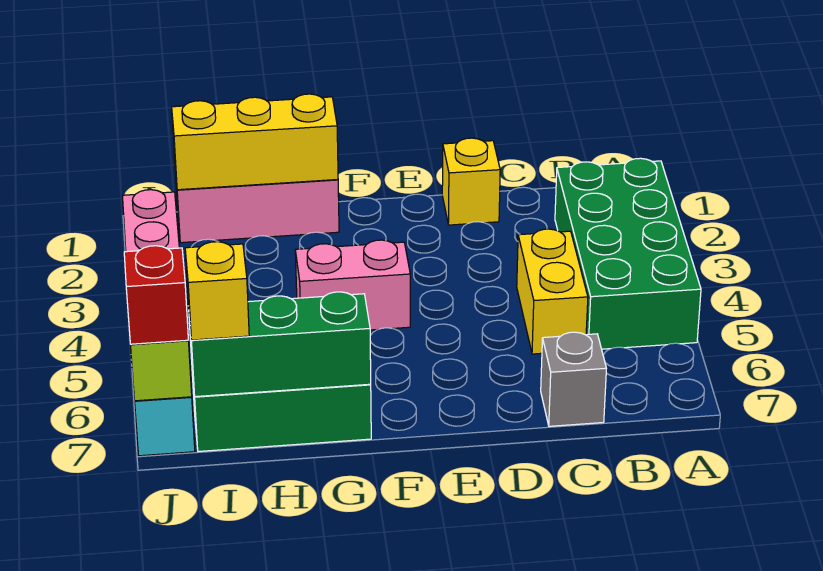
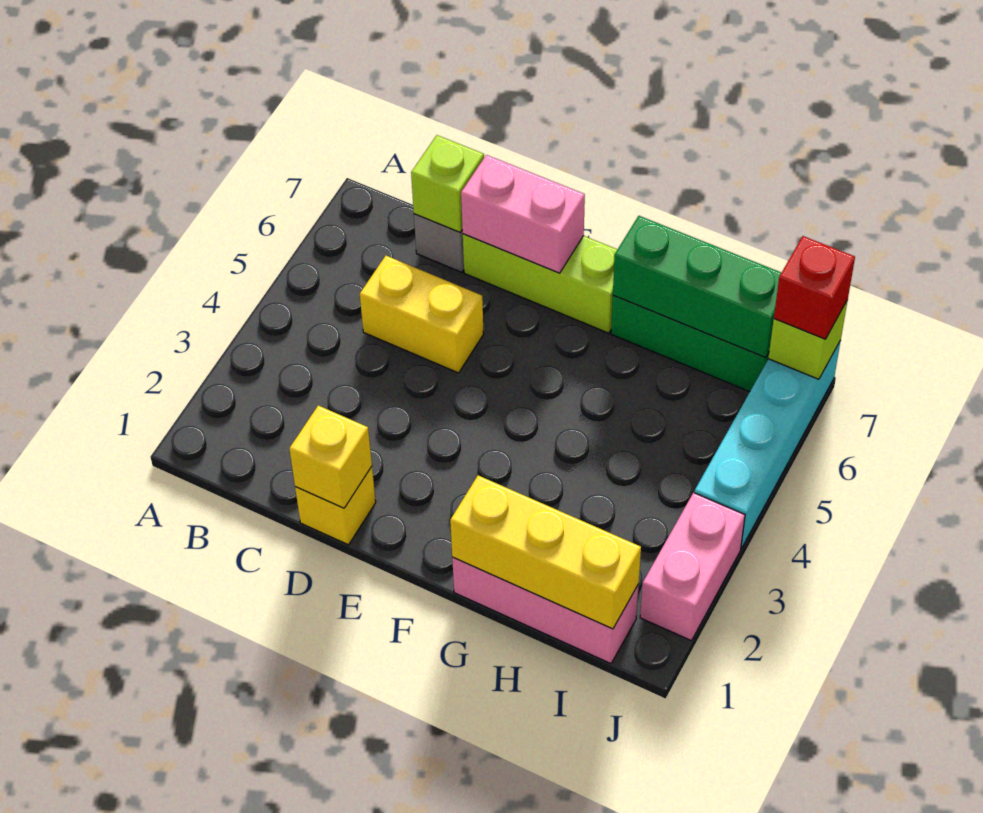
green brick A2:B5 level 1 -> none
yellow brick C4:C5 level 1 -> yellow brick C5:D5 level 1
none -> lime brick C7 level 2
none -> lime brick D7:F7 level 1
pink brick F4:G4 level 1 -> pink brick D7:E7 level 2
yellow brick I7 level 3 -> yellow brick D1 level 2

